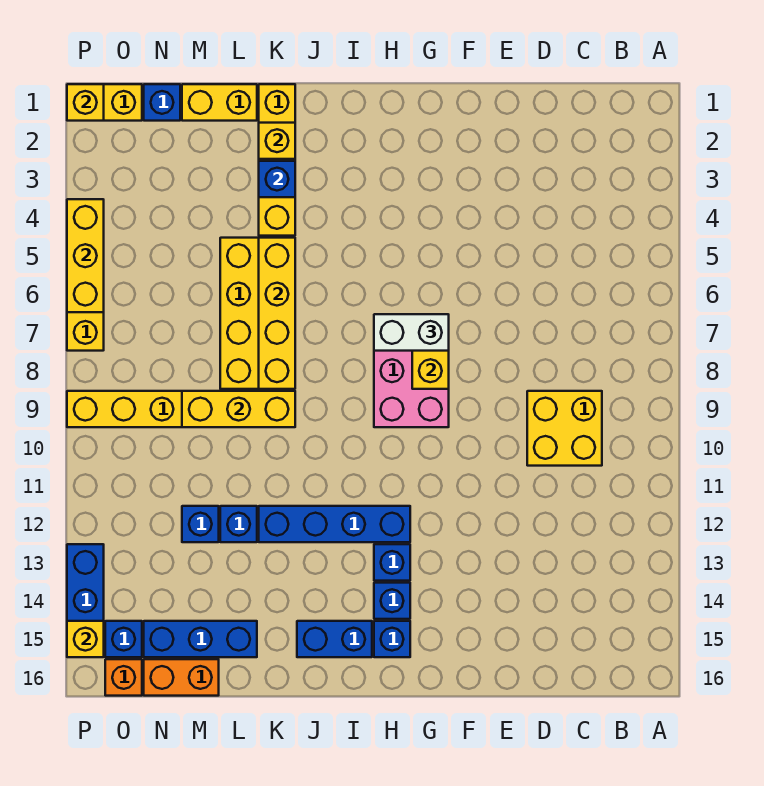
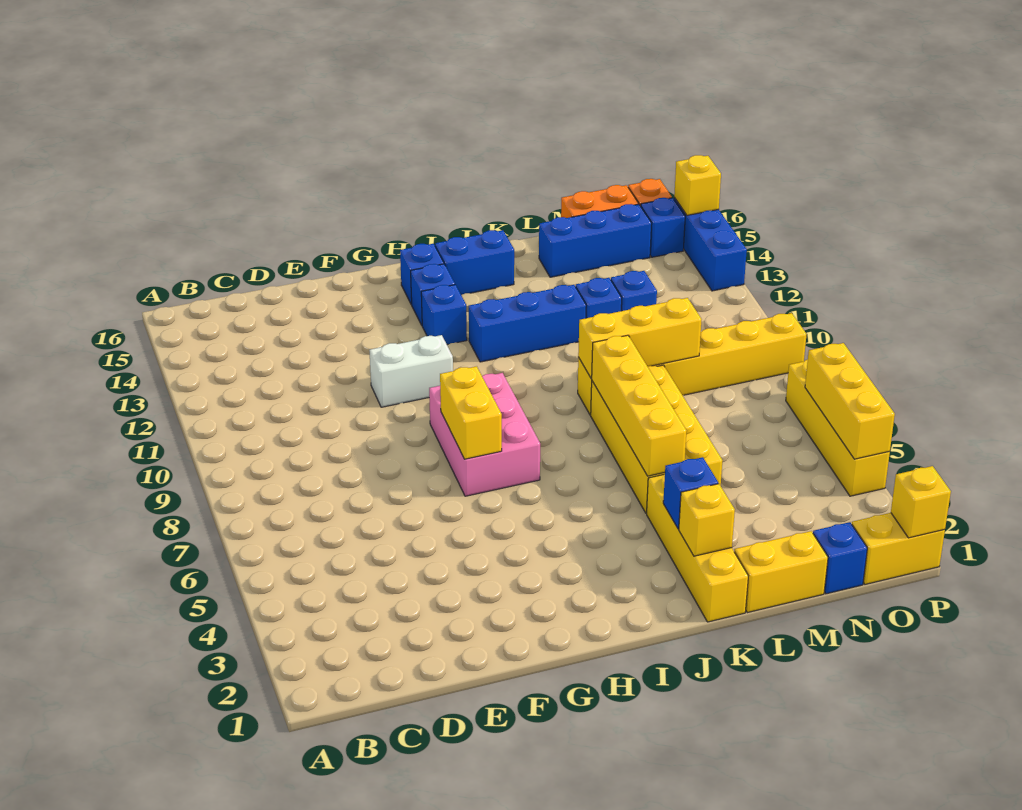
yellow brick C9:D10 level 1 -> none
white brick G7:H7 level 3 -> white brick F11:G11 level 1
blue brick H12:K12 level 1 -> blue brick I12:K12 level 1

